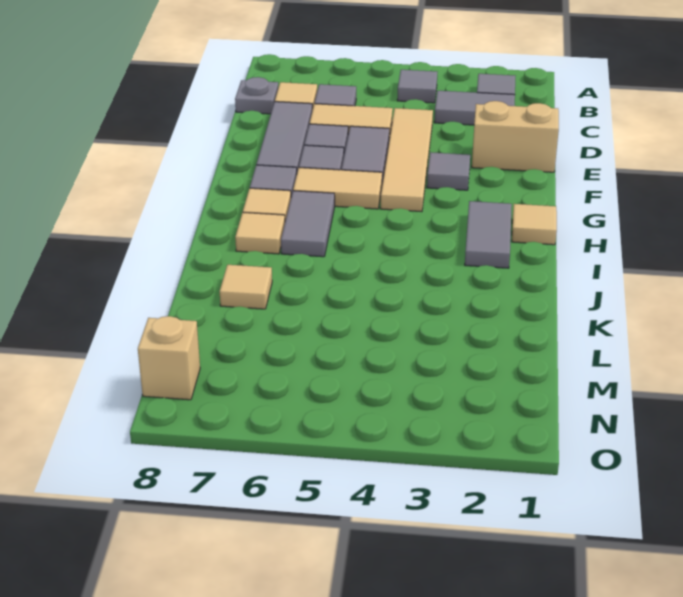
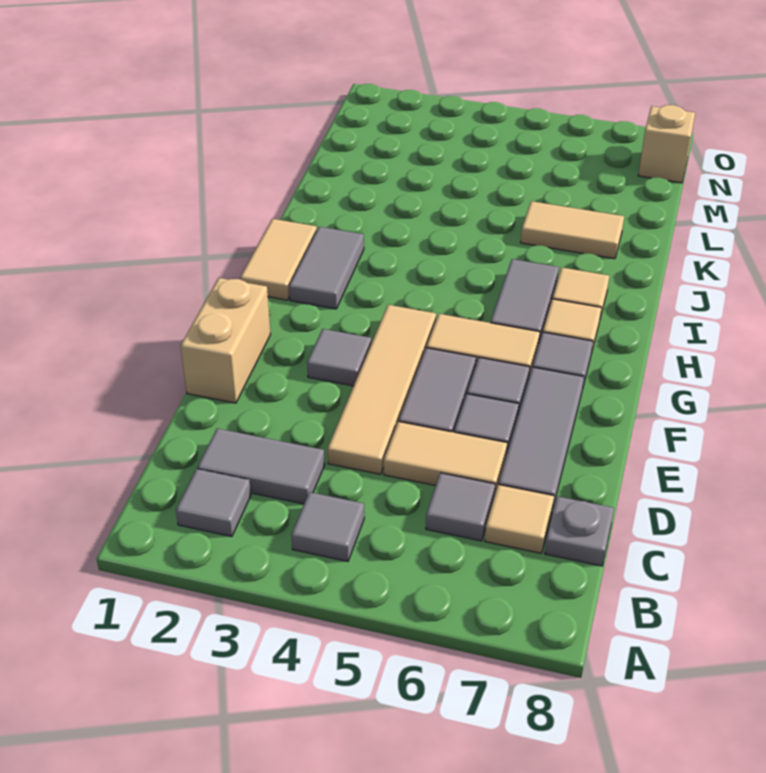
tan brick E1:E2 level 1 -> tan brick E1:F1 level 1
tan tile H1 level 1 -> tan tile H1:I1 level 1
tan tile K7 level 1 -> tan tile K6:K7 level 1

